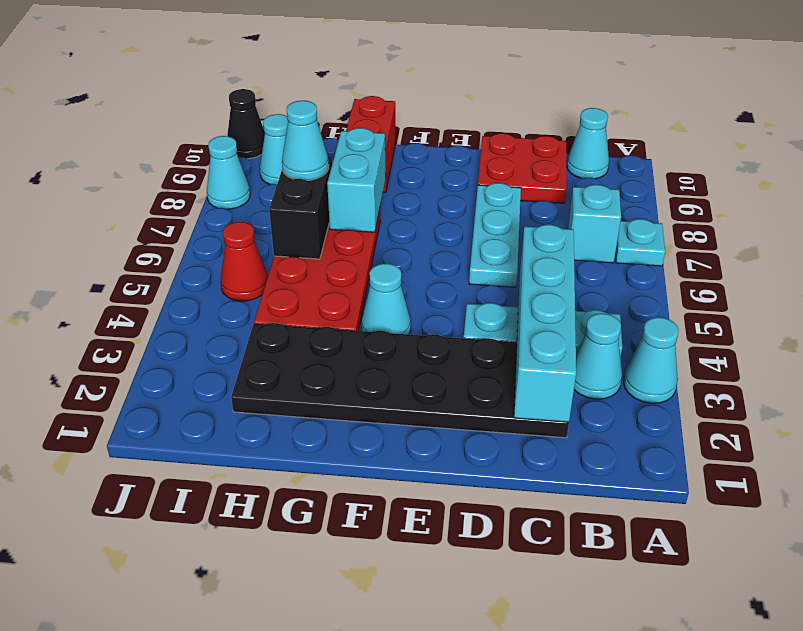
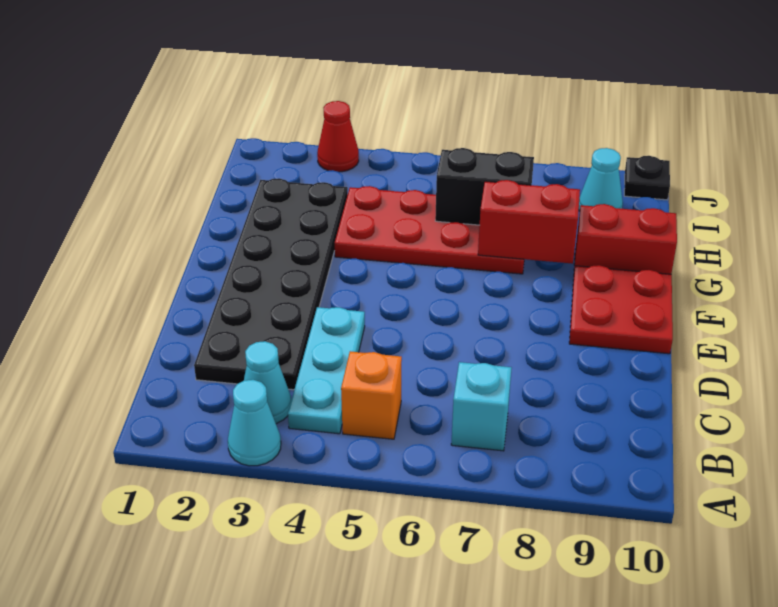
cyan plate A7 level 1 -> none
none -> orange brick B5 level 1
cyan cone B10 level 1 -> none
cyan brick C2:C5 level 2 -> none
red plate C9:D10 level 1 -> red plate E9:F10 level 1
cyan plate D6:D8 level 1 -> none
cyan cone F4 level 1 -> none
cyan brick G7:G8 level 2 -> red brick G7:G8 level 2
cyan cone H7 level 3 -> none
red cone I5 level 1 -> red cone J3 level 1
cyan cone J8 level 1 -> none
black cone J10 level 1 -> black plate J10 level 1

